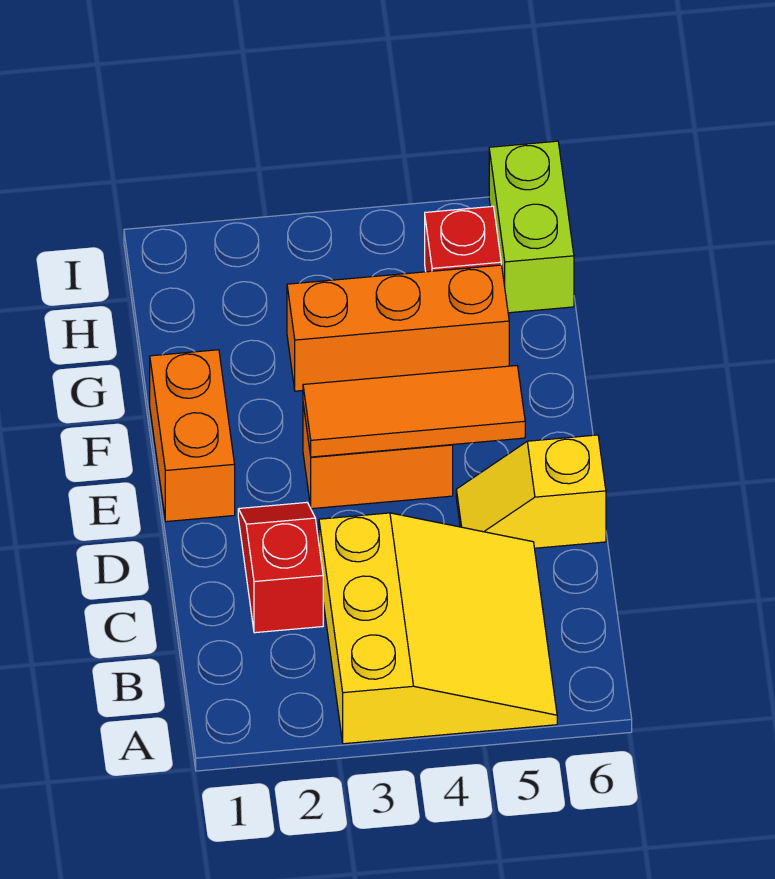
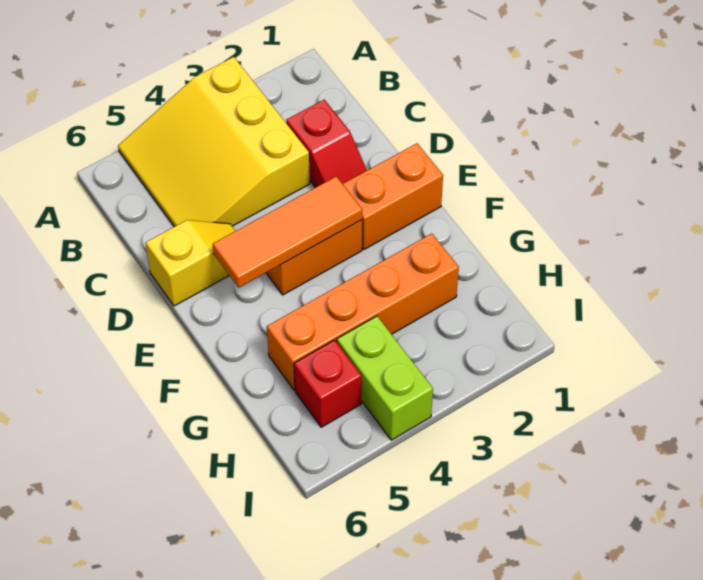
orange brick E1:F1 level 1 -> orange brick E1:E2 level 1
orange brick G3:G5 level 1 -> orange brick G2:G5 level 1
lime brick H6:I6 level 1 -> lime brick H4:I4 level 1

